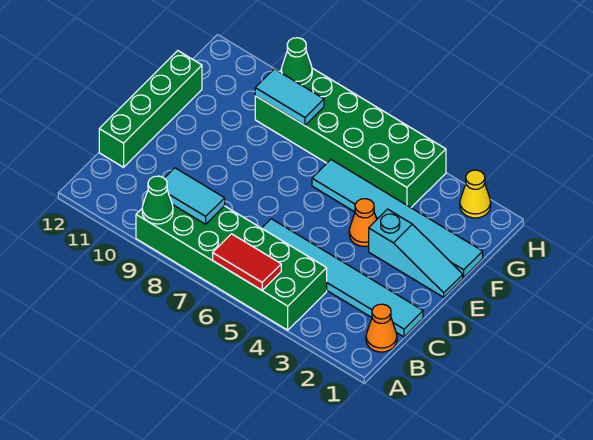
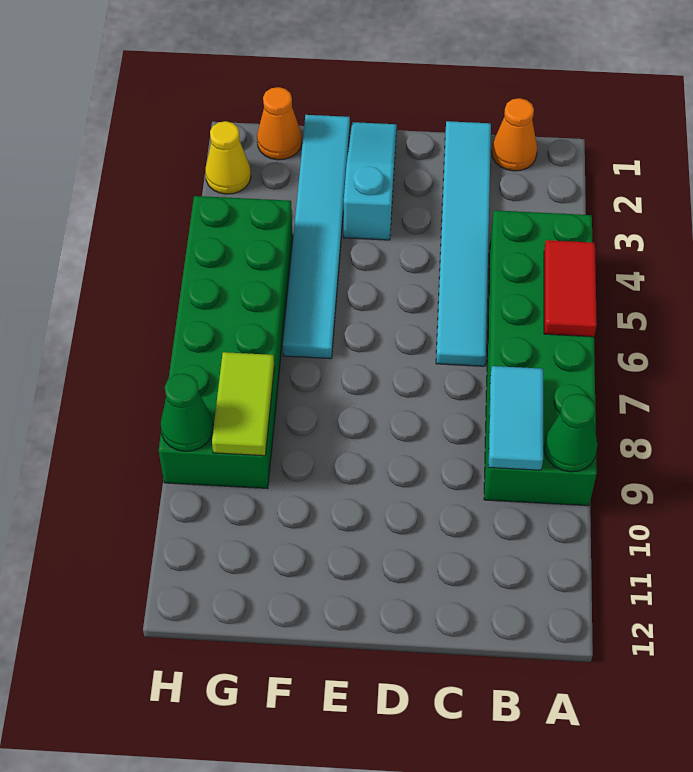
green brick C12:F12 level 1 -> none
orange cone E4 level 1 -> orange cone G1 level 1
cyan tile G8:G9 level 2 -> lime tile G8:G9 level 2

